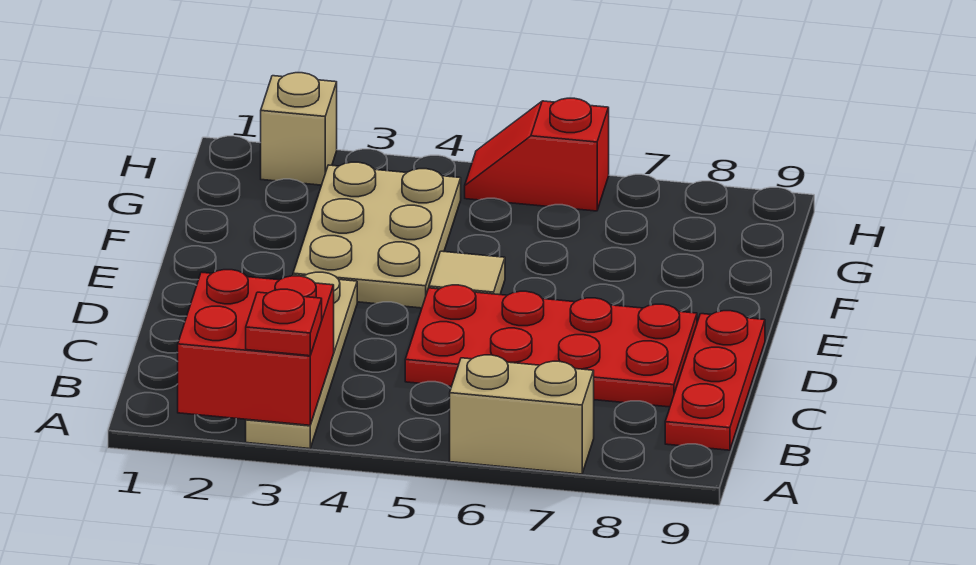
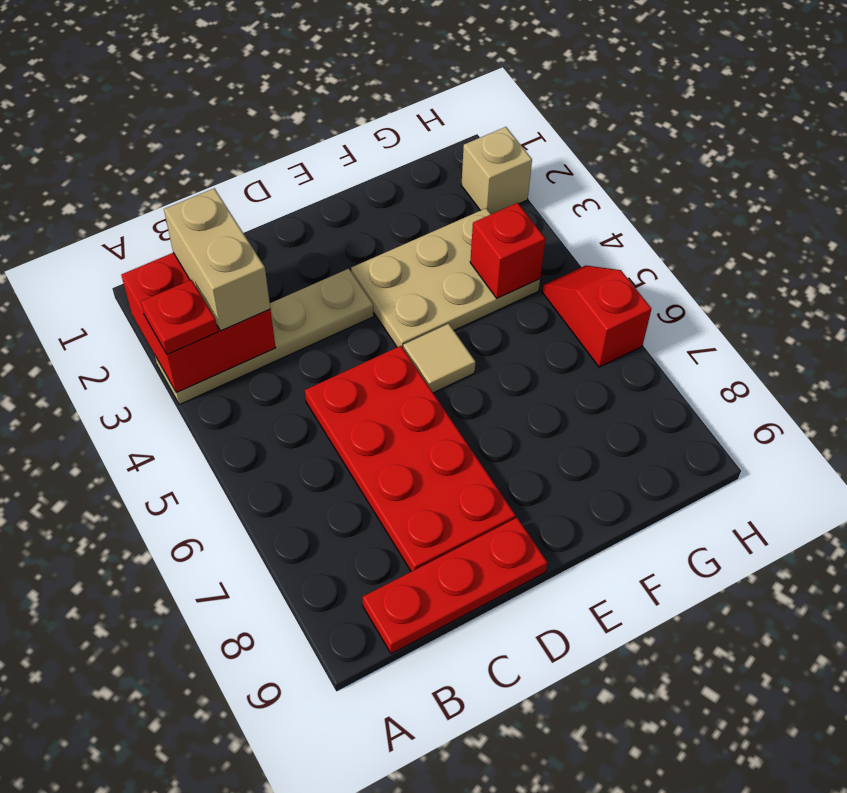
tan brick A6:A7 level 1 -> tan brick B2:B3 level 3
none -> red brick G4 level 2

